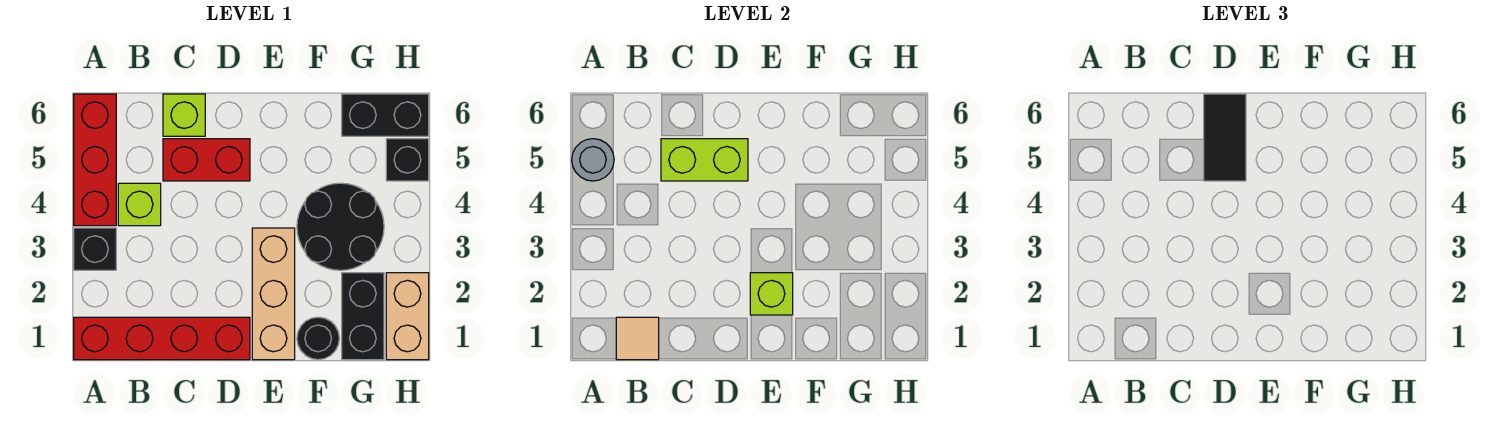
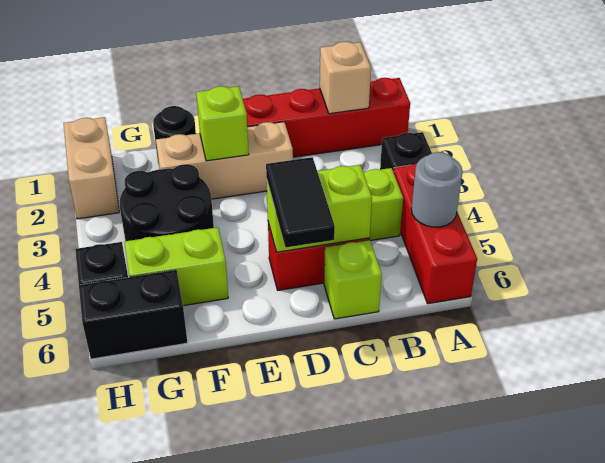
tan tile B1 level 2 -> tan brick B1 level 2
tan brick E1:E3 level 1 -> tan brick D2:F2 level 1
none -> lime brick F5:G5 level 1
black brick G1:G2 level 1 -> none

